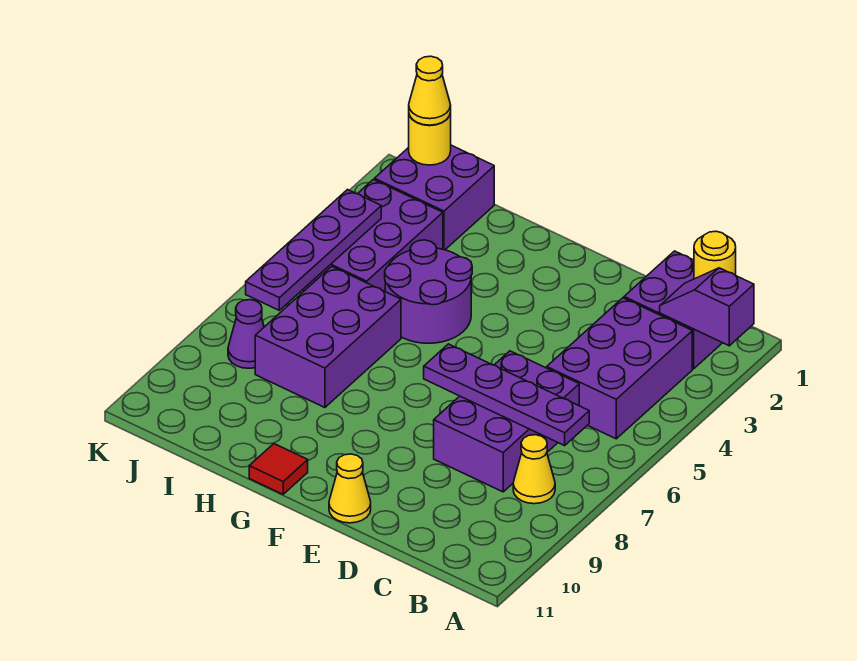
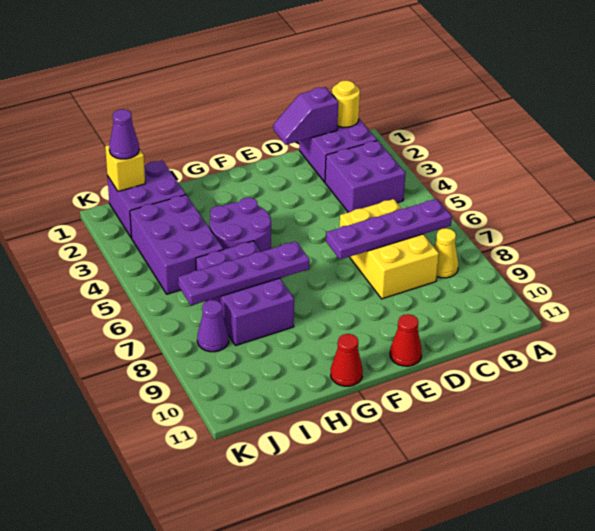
purple slope A2:B2 level 2 top A -> purple slope C1:D1 level 2 top C
purple brick B3:C5 level 1 -> purple brick B3:C4 level 1
purple brick C6:D8 level 1 -> yellow brick C6:D8 level 1
yellow cone E11 level 1 -> red cone E11 level 1
red tile G11 level 1 -> red cone G11 level 1
yellow round brick J1 level 2 -> yellow brick J1 level 2
yellow cone J1 level 3 -> purple cone J1 level 3
purple plate J4:J7 level 2 -> purple plate G7:J7 level 2

